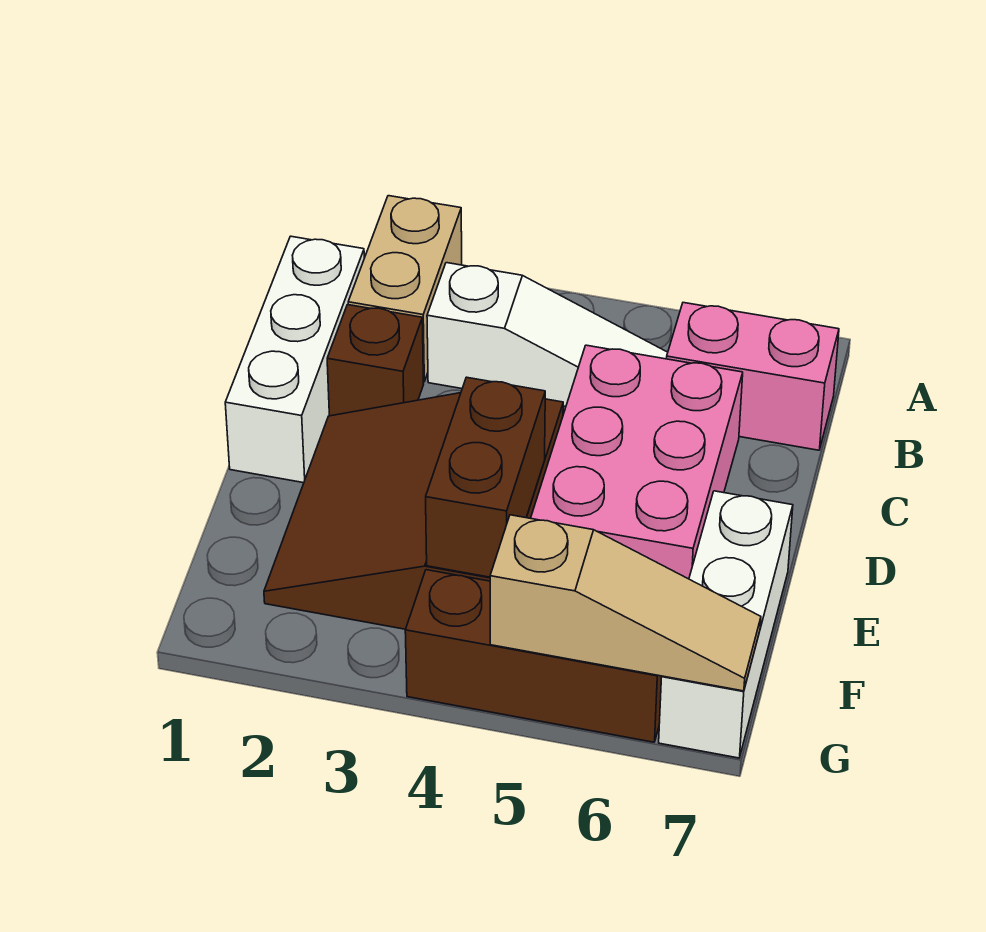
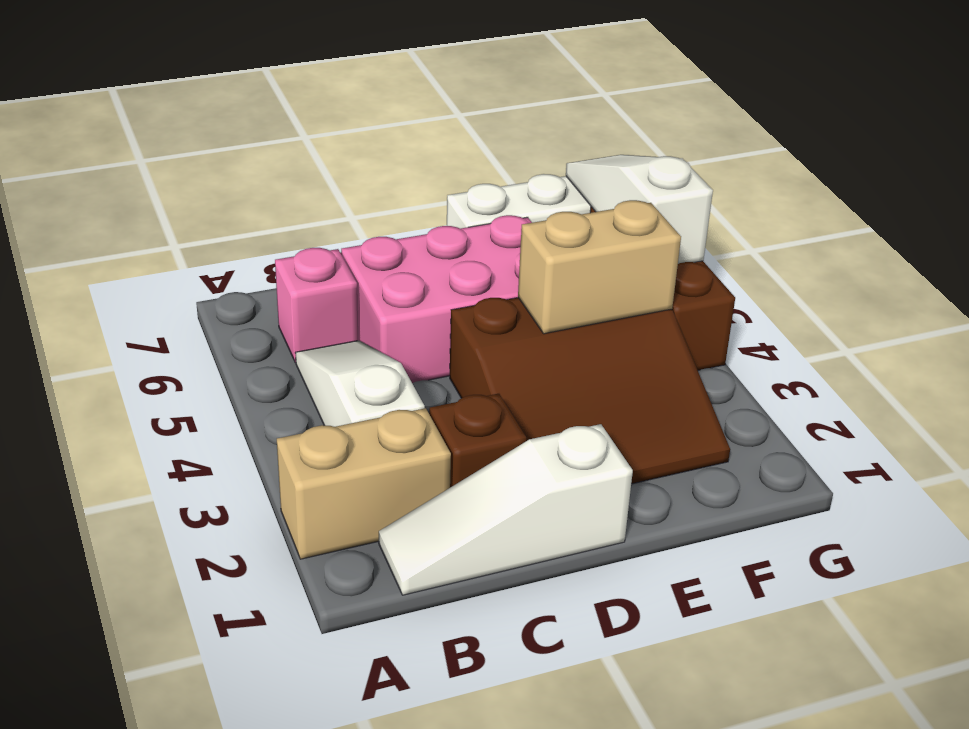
white brick B1:D1 level 1 -> white slope B1:D1 level 1 top D
pink brick B6:B7 level 1 -> pink brick B6 level 1
brown brick E4:F4 level 2 -> tan brick E4:F4 level 2
tan slope G5:G7 level 2 top 5 -> white slope G5:G7 level 2 top 5

